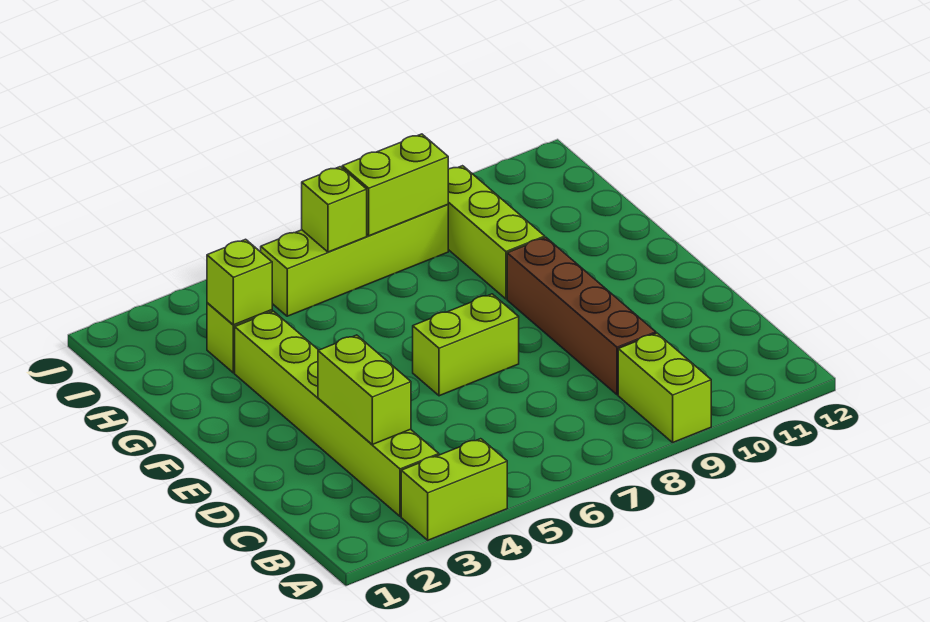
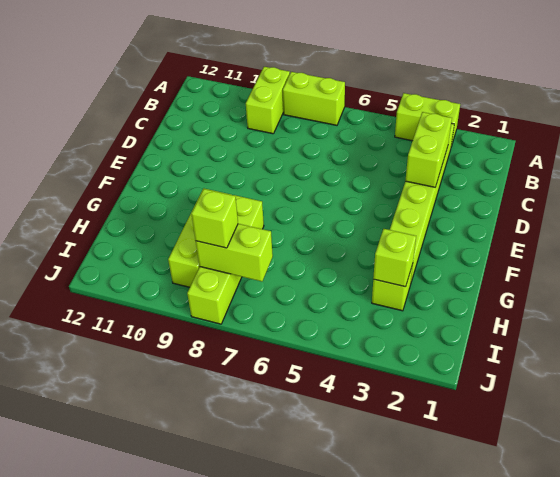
brown brick C9:F9 level 1 -> none
lime brick E6:E7 level 1 -> lime brick A7:A8 level 1
lime brick I5:I8 level 1 -> lime brick G8:J8 level 1
lime brick I6 level 2 -> lime brick I8 level 3

